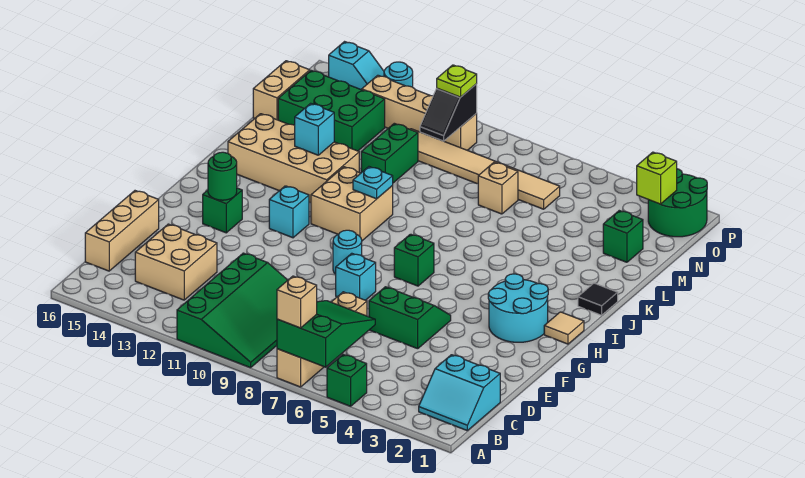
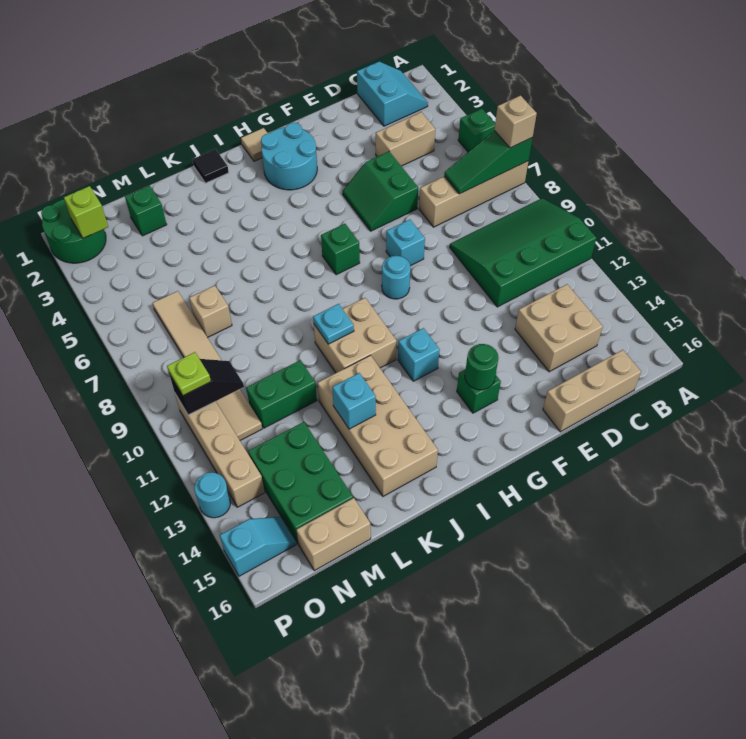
green slope A6:C7 level 2 top A -> green slope A7:C7 level 2 top A
none -> tan brick C4:D4 level 1
cyan slope P14:P15 level 1 top 15 -> cyan slope O15:P15 level 1 top P

